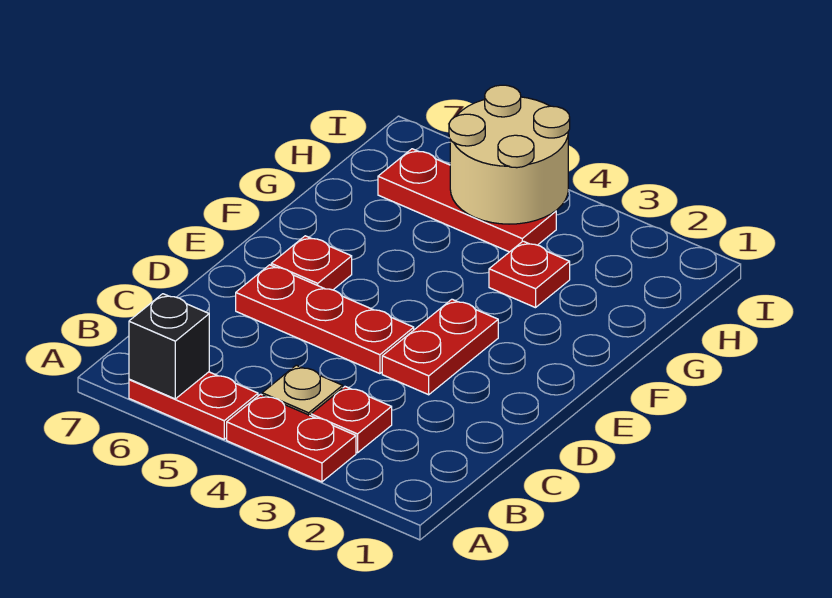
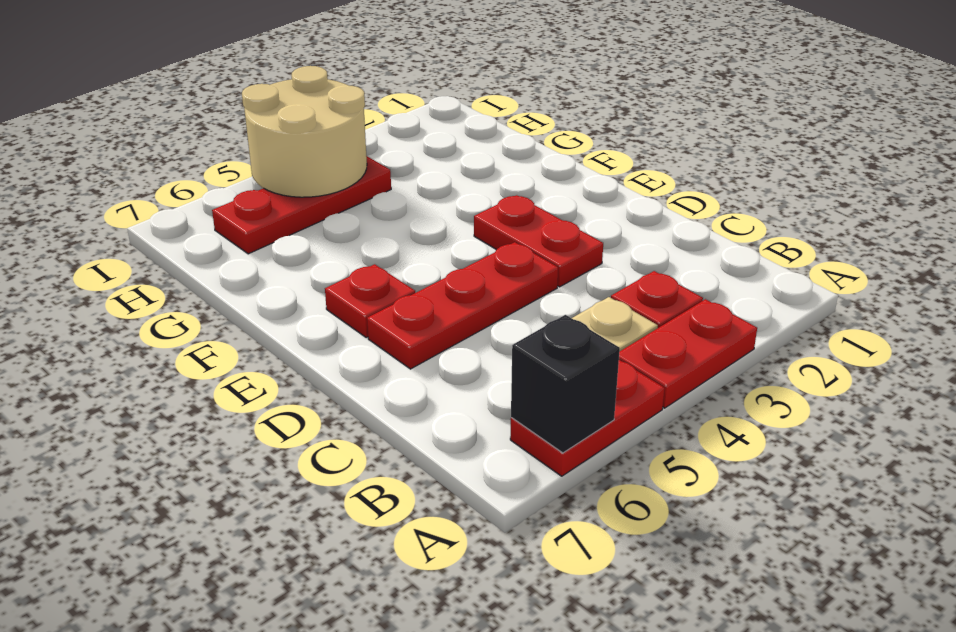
red plate G3 level 1 -> none

